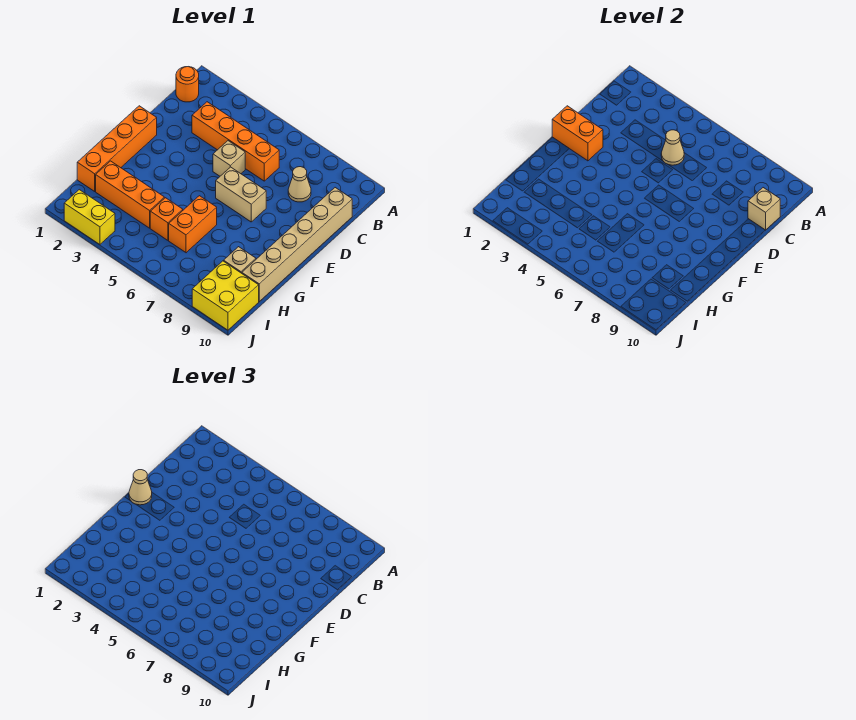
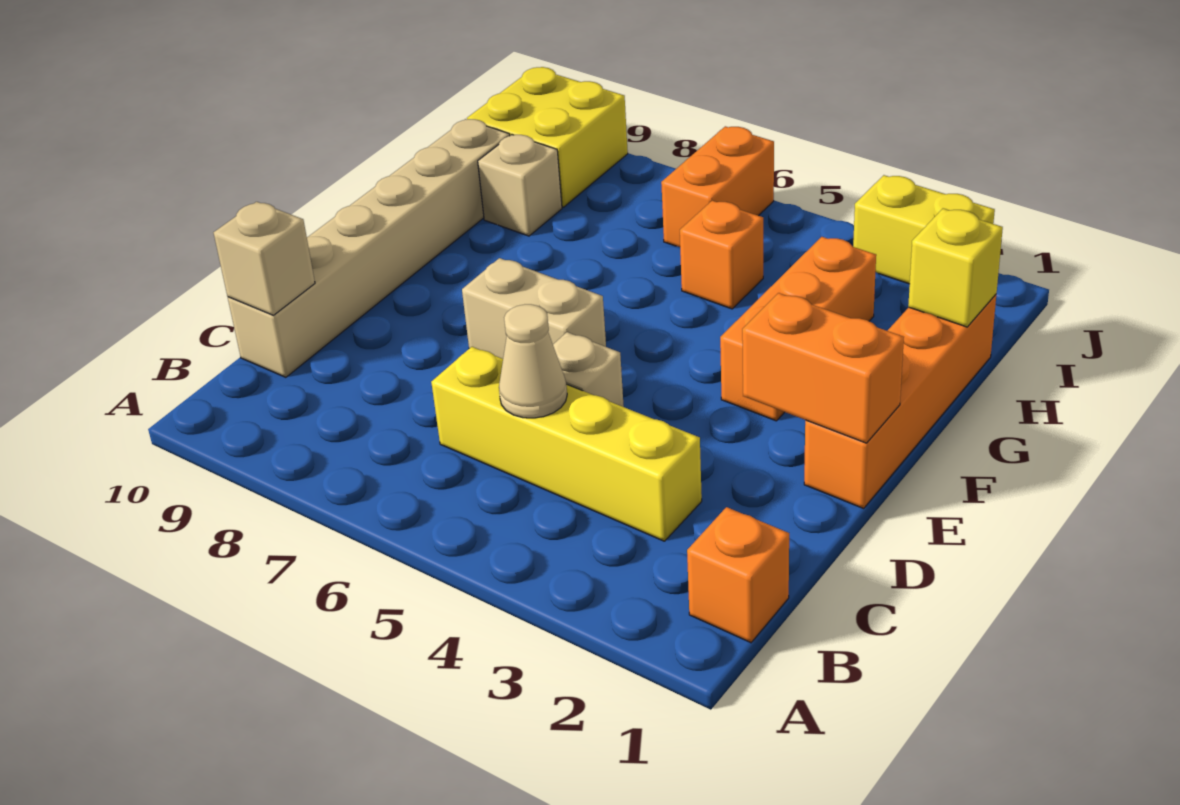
orange round brick B1 level 1 -> orange brick B1 level 1
orange brick C3:C6 level 1 -> yellow brick C3:C6 level 1
tan cone C8 level 1 -> none
tan cone E1 level 3 -> none
orange brick G6:H6 level 1 -> orange brick I6:J6 level 1
none -> yellow brick H1 level 2
orange brick H2:H4 level 1 -> orange brick F3:H3 level 1

